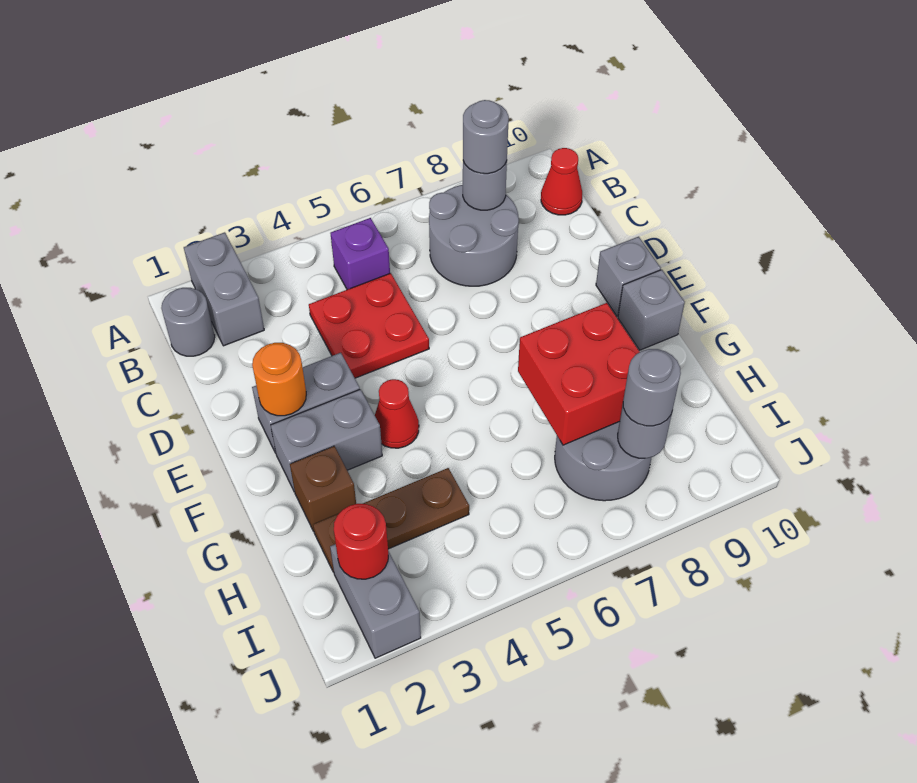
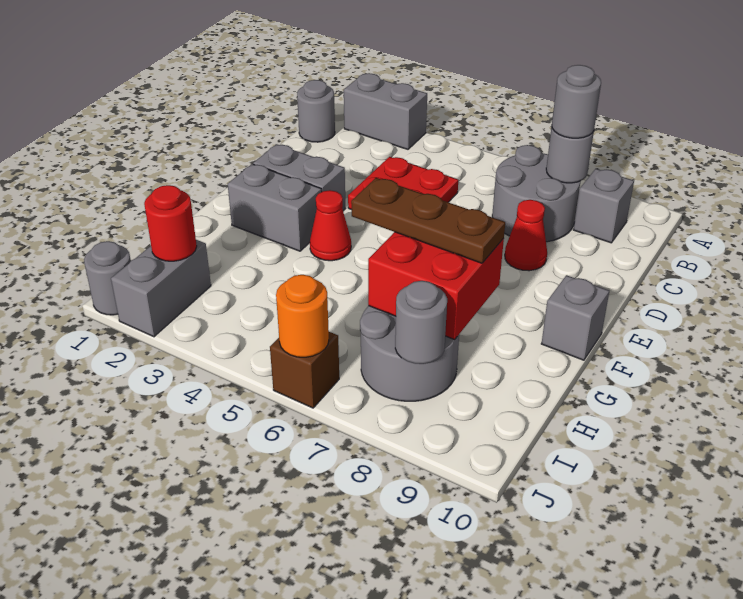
grey brick A2:B2 level 1 -> grey brick A2:A3 level 1
purple brick B5 level 1 -> none
red cone B10 level 1 -> red cone D8 level 1
orange round brick E2 level 2 -> orange round brick J6 level 2
grey brick E10 level 1 -> grey brick B9 level 1
brown brick G2 level 1 -> brown brick J6 level 1
brown plate H2:H4 level 1 -> brown plate G6:G8 level 3
grey round brick I8 level 3 -> grey round brick J1 level 1

